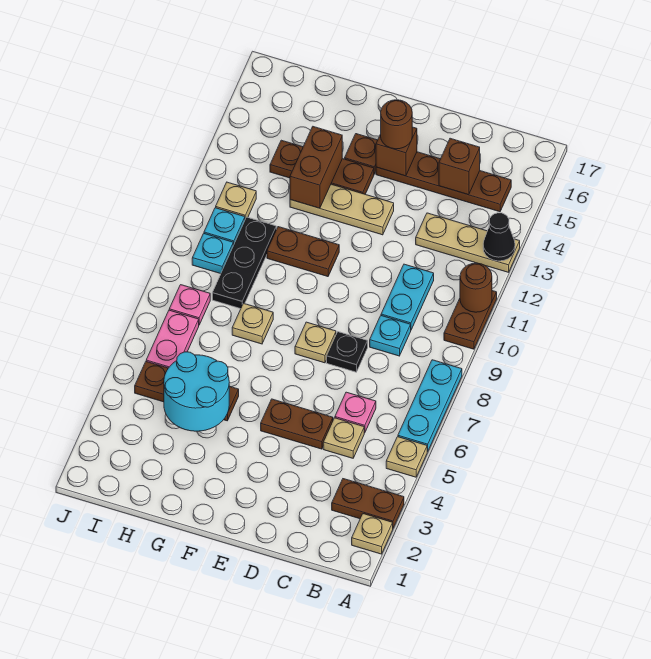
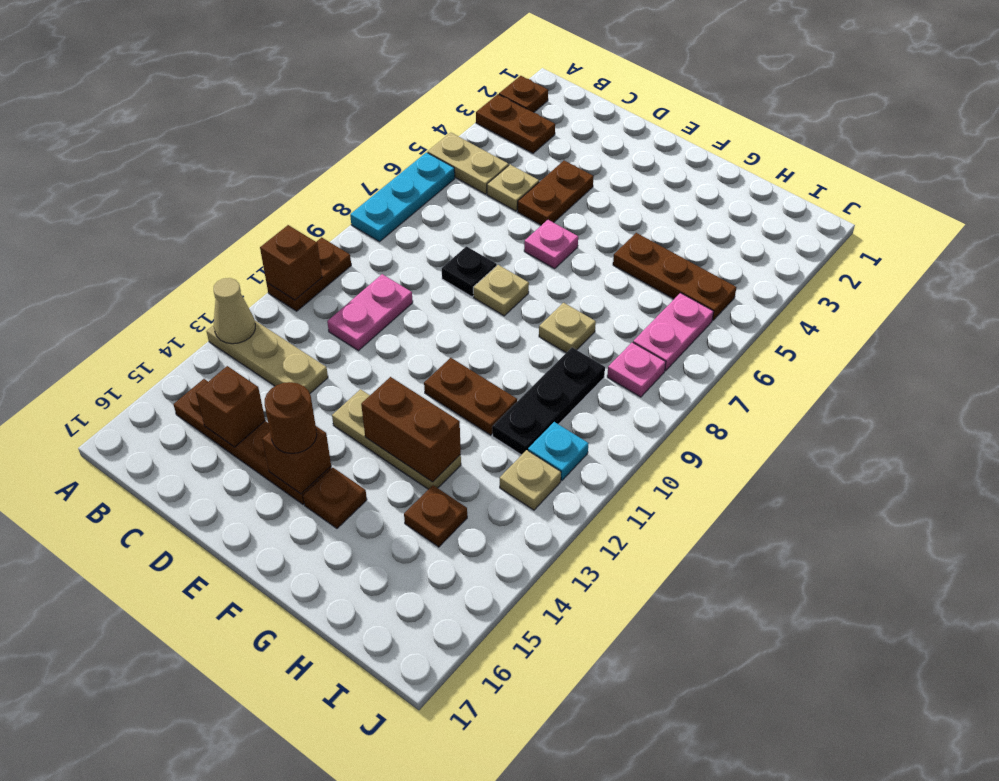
tan plate A2 level 1 -> brown plate A2 level 1
tan plate A5 level 1 -> tan plate A5:B5 level 1
brown round brick A11 level 2 -> brown brick A11 level 2
black cone A13 level 2 -> tan cone A13 level 2
pink plate C6 level 1 -> pink plate E6 level 1
cyan plate C9 level 1 -> none
cyan plate C10:C11 level 1 -> pink plate C10:C11 level 1
brown plate D5:E5 level 1 -> brown plate D4:D5 level 1
brown plate F14:H14 level 1 -> brown plate H14 level 1
cyan round brick G4:H5 level 2 -> none
brown brick G13:G14 level 2 -> brown brick F13:G13 level 2
cyan plate I10 level 1 -> none

